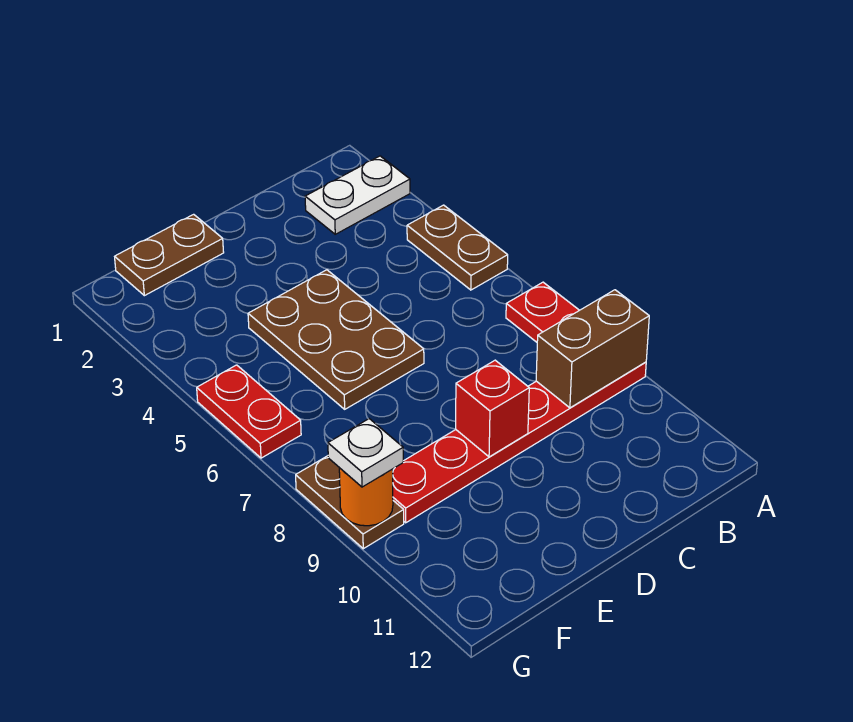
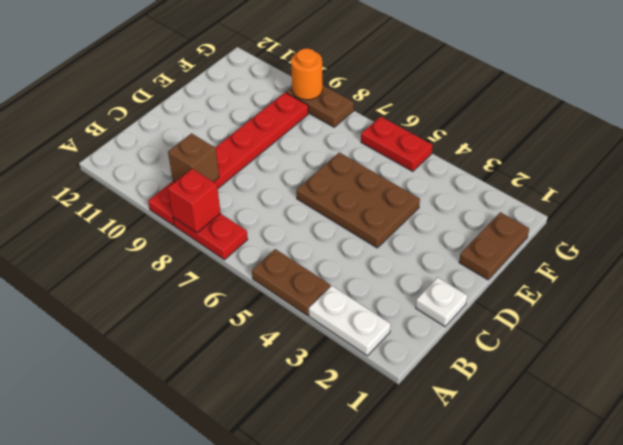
white plate A2:B2 level 1 -> white plate A2:A3 level 1
brown brick A9:B9 level 2 -> brown brick B9 level 2
red brick D9 level 2 -> red brick A8 level 2
white plate G9 level 3 -> white plate C1 level 1

